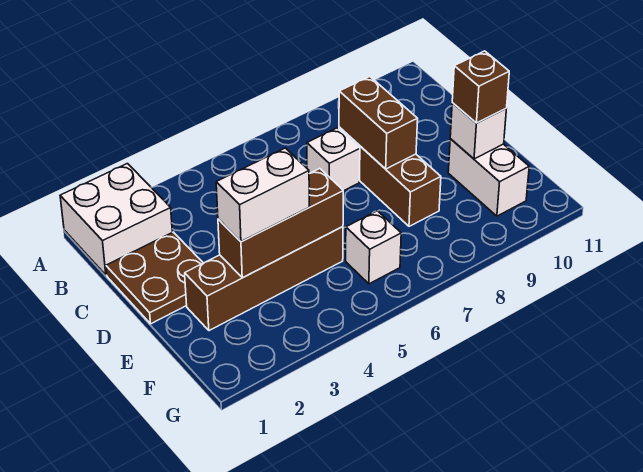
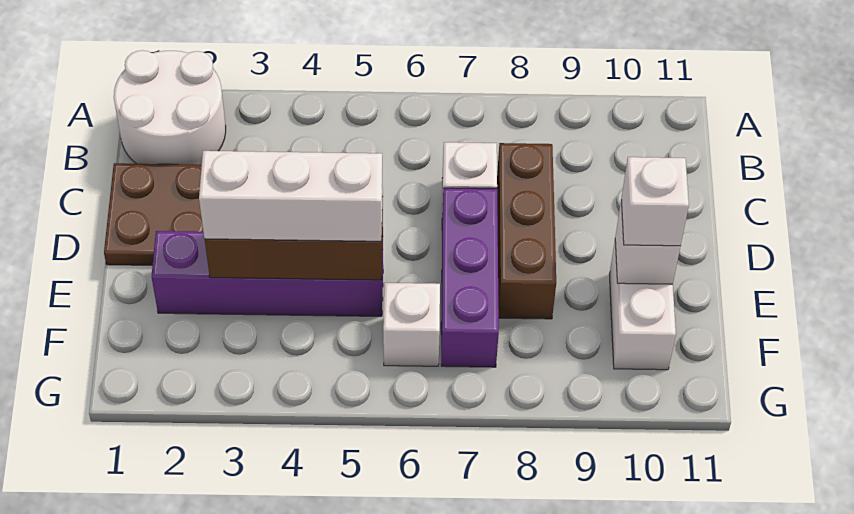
white brick A1:B2 level 1 -> white round brick A1:B2 level 1
brown brick C8:D8 level 2 -> none
none -> purple brick D7:F7 level 1
brown brick E2:E5 level 1 -> purple brick E2:E5 level 1
white brick E3:E4 level 3 -> white brick E3:E5 level 3
brown brick E10 level 3 -> white brick E10 level 3

